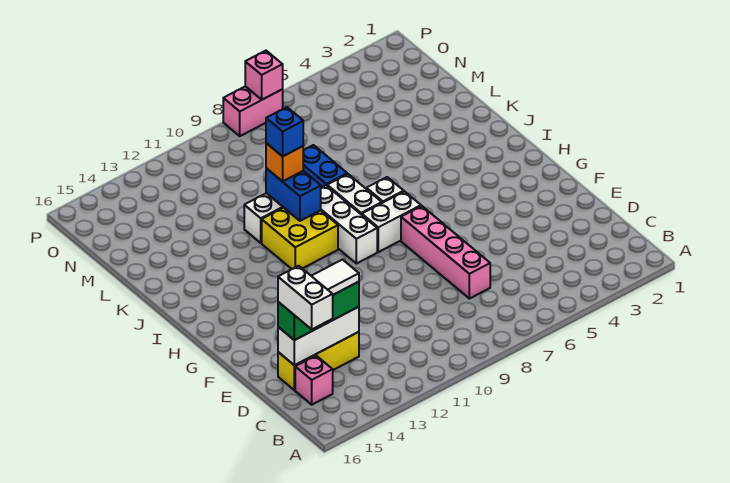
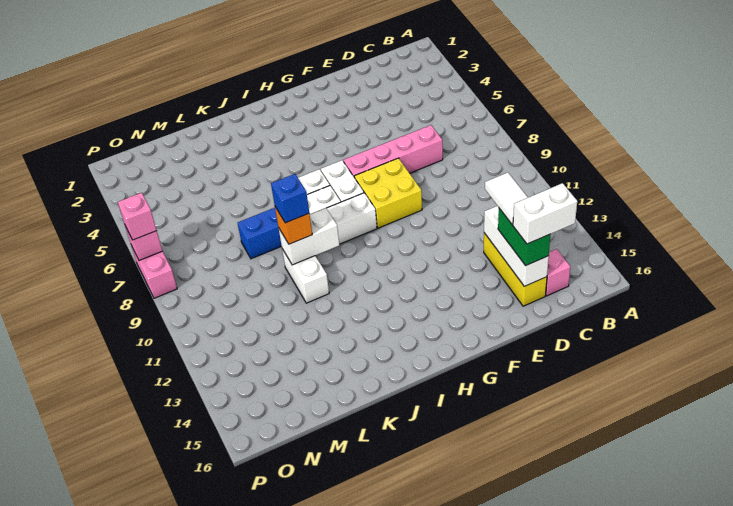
green brick D13:D15 level 3 -> green brick D14:D15 level 3
yellow brick I10:J11 level 1 -> yellow brick F8:G9 level 1
blue brick J10:K10 level 2 -> white brick J10:K10 level 2
none -> pink brick P7 level 3

